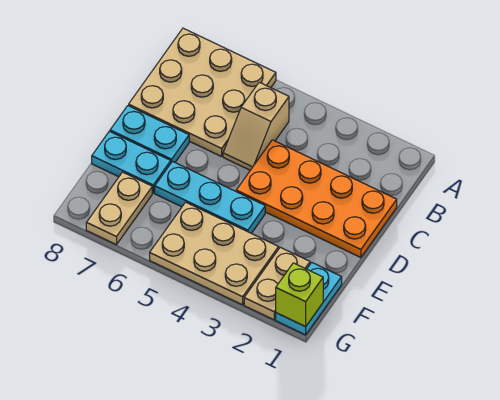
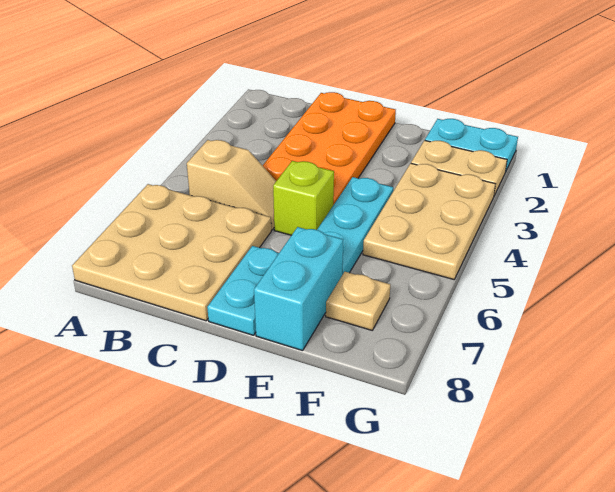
cyan plate E7:E8 level 1 -> cyan brick E7:E8 level 1
tan plate F7:G7 level 1 -> tan plate F7 level 1
lime brick G1 level 2 -> lime brick D5 level 1

